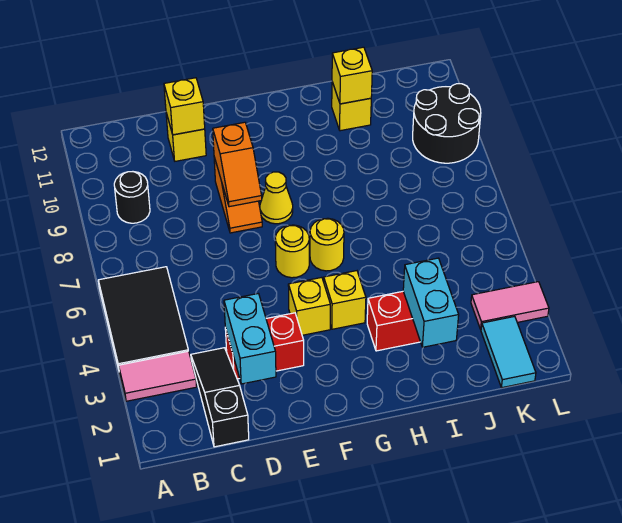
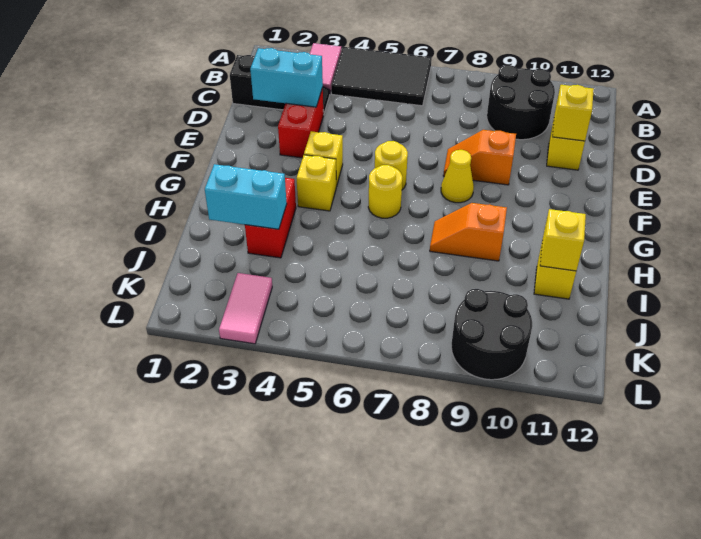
black round brick B9 level 1 -> black round brick B9:C10 level 1
orange slope E8:E9 level 2 top 9 -> orange slope H8:H9 level 1 top 9
cyan tile K1:K2 level 1 -> none

